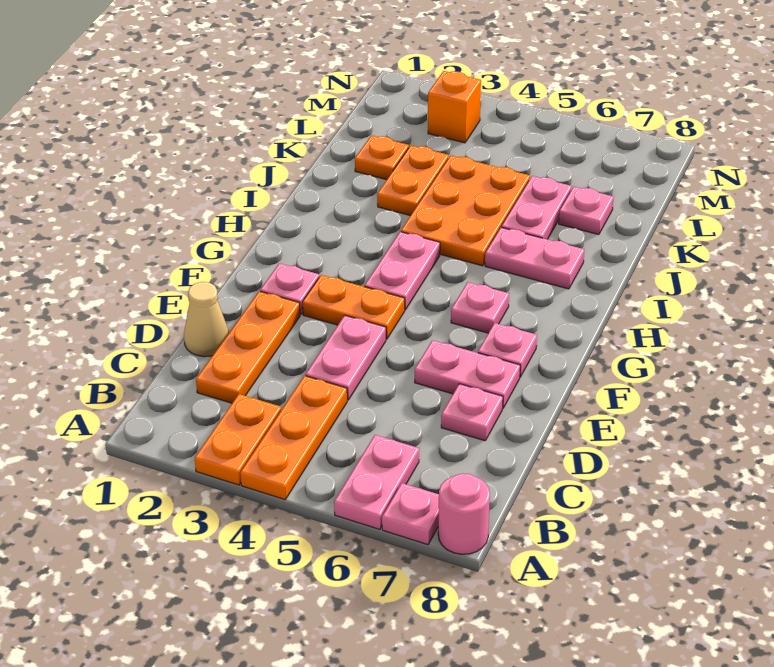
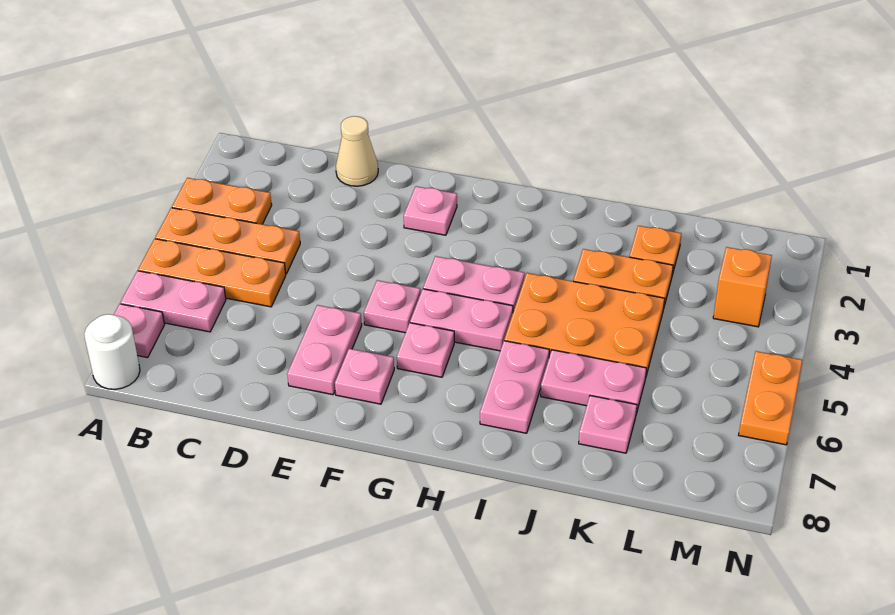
pink round brick A8 level 1 -> white round brick A8 level 1
orange plate C2:E2 level 1 -> orange plate A5:C5 level 1
pink plate D4:E4 level 1 -> pink plate G5:H5 level 1
pink plate D7 level 1 -> pink plate F5 level 1
orange plate F3:F4 level 1 -> orange plate N5:N6 level 1

